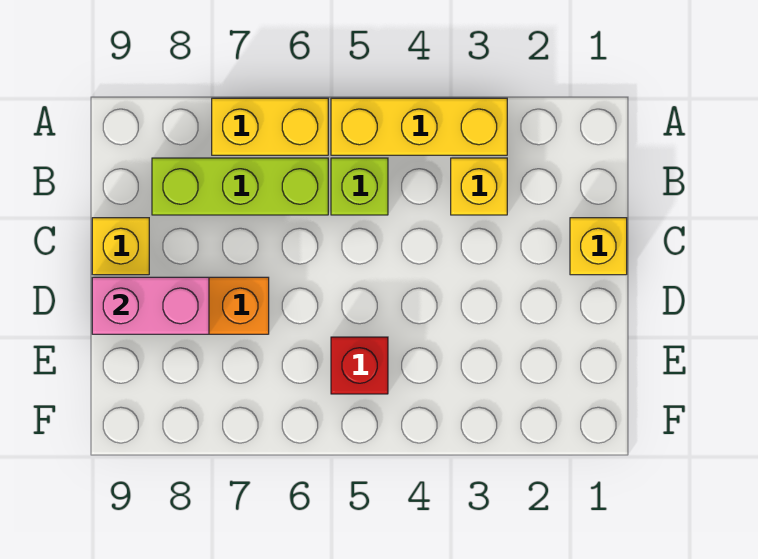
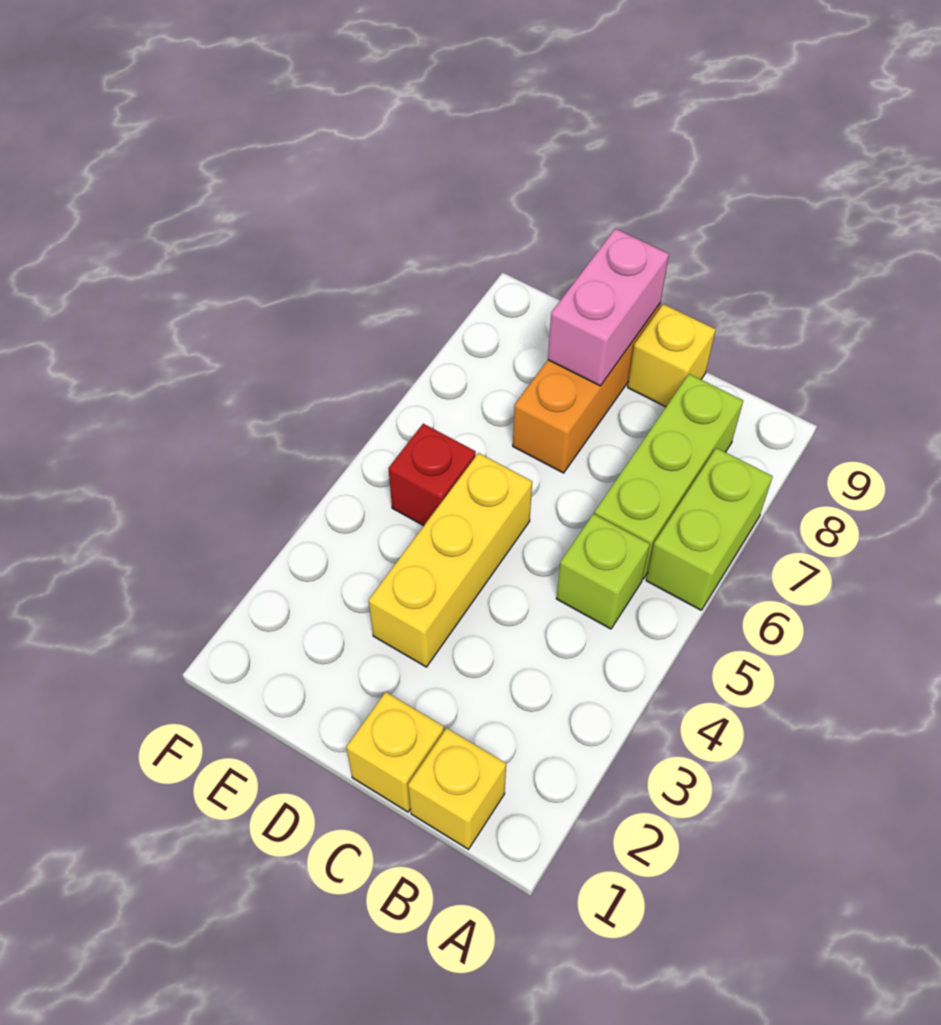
yellow brick A3:A5 level 1 -> yellow brick D3:D5 level 1
yellow brick A6:A7 level 1 -> lime brick A6:A7 level 1
yellow brick B3 level 1 -> yellow brick B1 level 1

